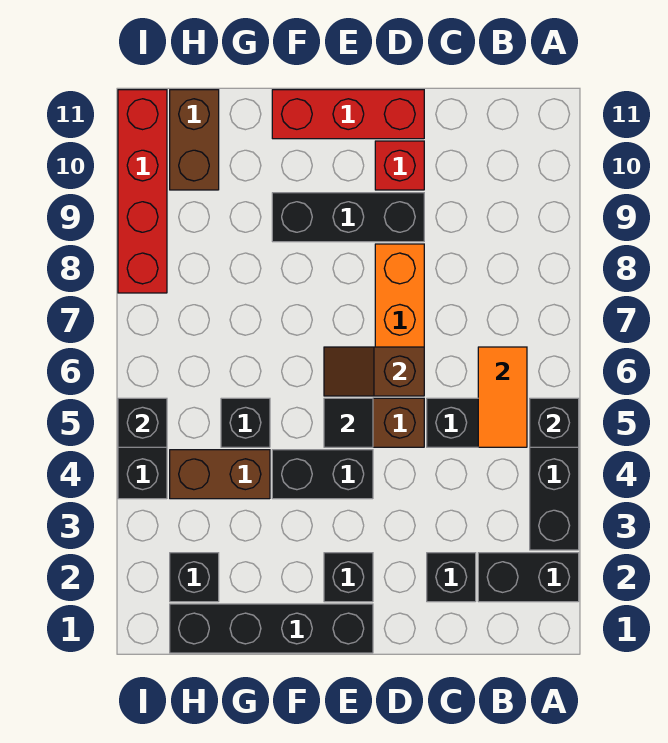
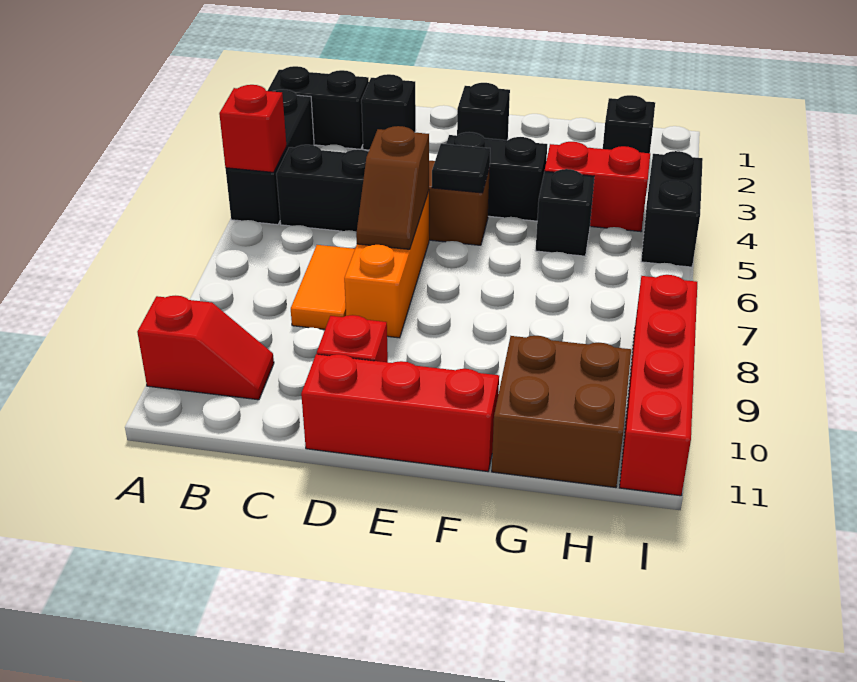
black brick A5 level 2 -> red brick A5 level 2
none -> red slope A10:B10 level 1 top A
orange tile B5:B6 level 2 -> orange tile C7:C8 level 1
brown slope D6:E6 level 2 top D -> brown slope D6:D7 level 2 top 6
black brick D9:F9 level 1 -> none
black brick E1:H1 level 1 -> none
brown brick G4:H4 level 1 -> red brick G4:H4 level 1
brown brick H10:H11 level 1 -> brown brick G10:H11 level 1
black brick I5 level 2 -> none

